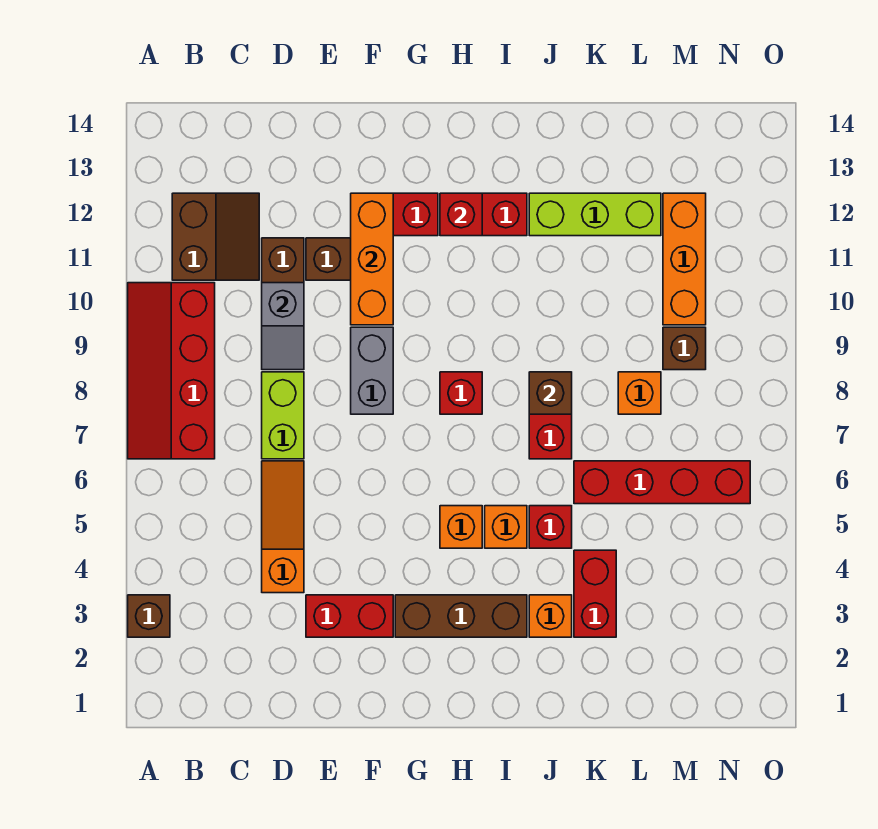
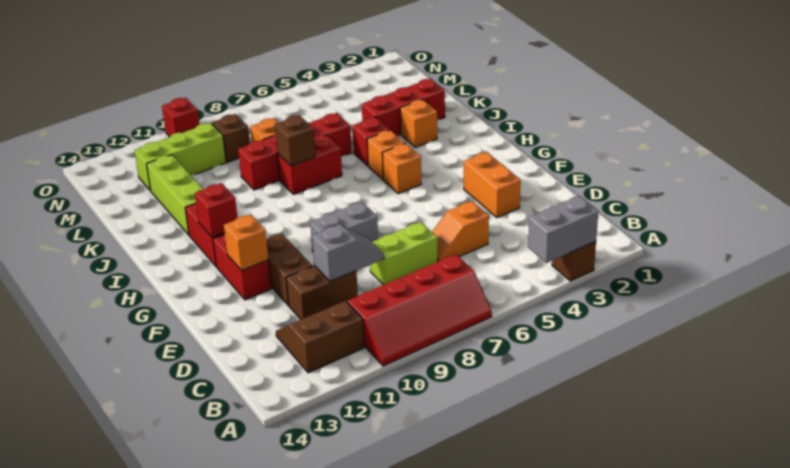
none -> grey brick A3:A4 level 2
orange slope D4:D6 level 1 top 4 -> orange slope D5:D6 level 1 top 5
red brick E3:F3 level 1 -> orange brick E3:F3 level 1
orange brick F10:F12 level 2 -> orange brick F12 level 2
brown brick G3:I3 level 1 -> none
red brick H8 level 1 -> red brick O10 level 1
red brick K3:K4 level 1 -> red brick K2:K4 level 1
red brick K6:N6 level 1 -> red brick K6:K9 level 1
orange brick M10:M12 level 1 -> lime brick M10:M12 level 1

